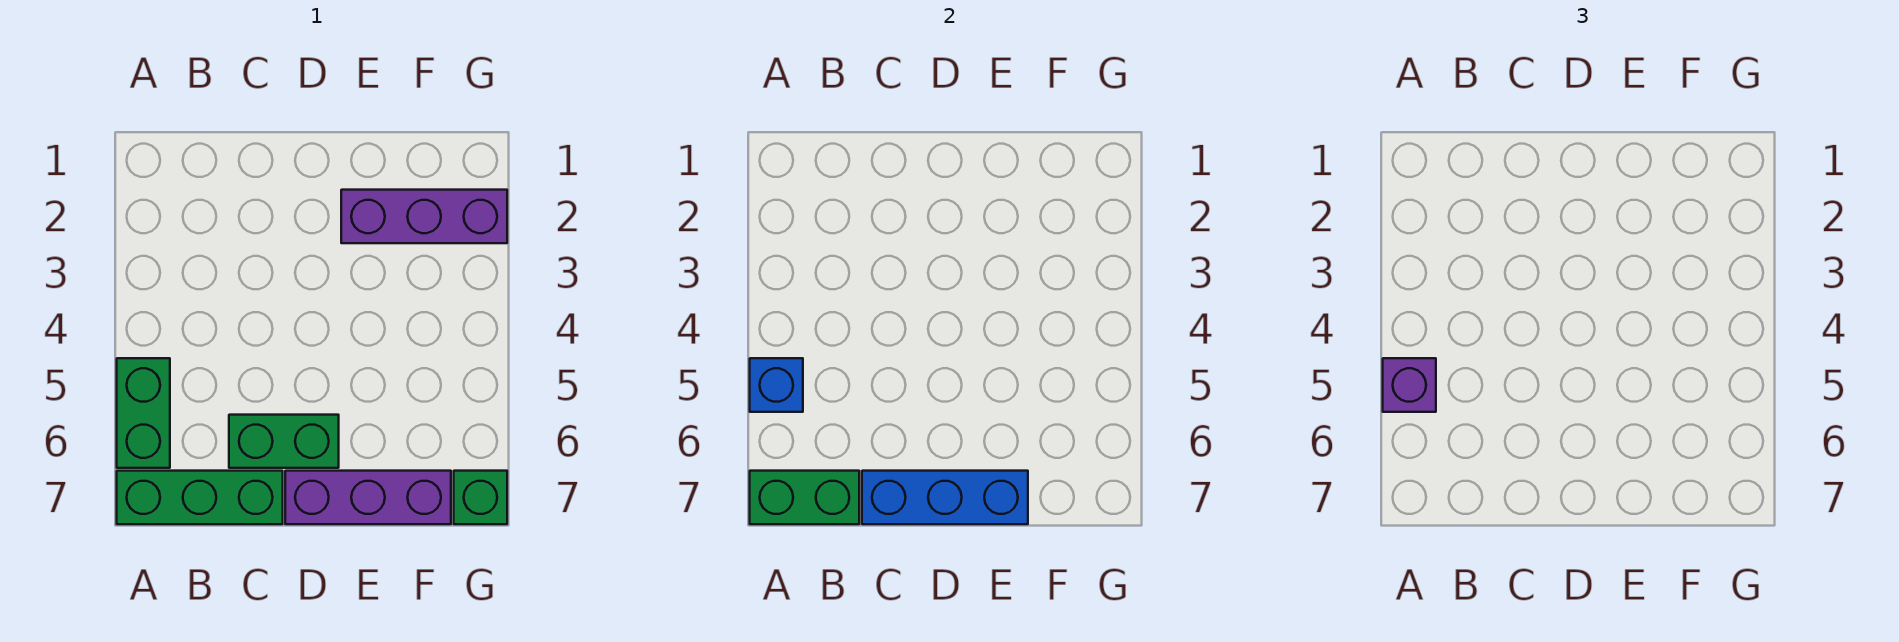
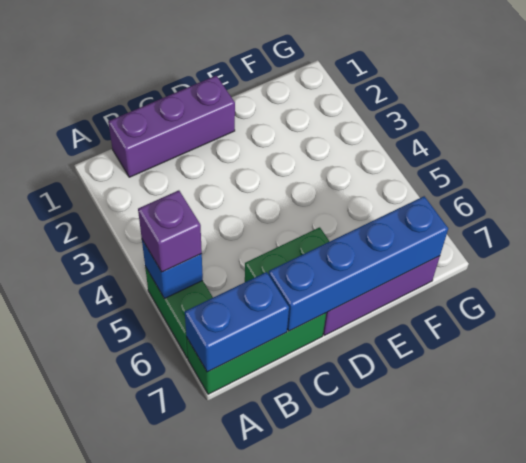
green brick A7:B7 level 2 -> blue brick A7:B7 level 2
blue brick C7:E7 level 2 -> blue brick C7:F7 level 2
purple brick E2:G2 level 1 -> purple brick B1:D1 level 1
green brick G7 level 1 -> none

